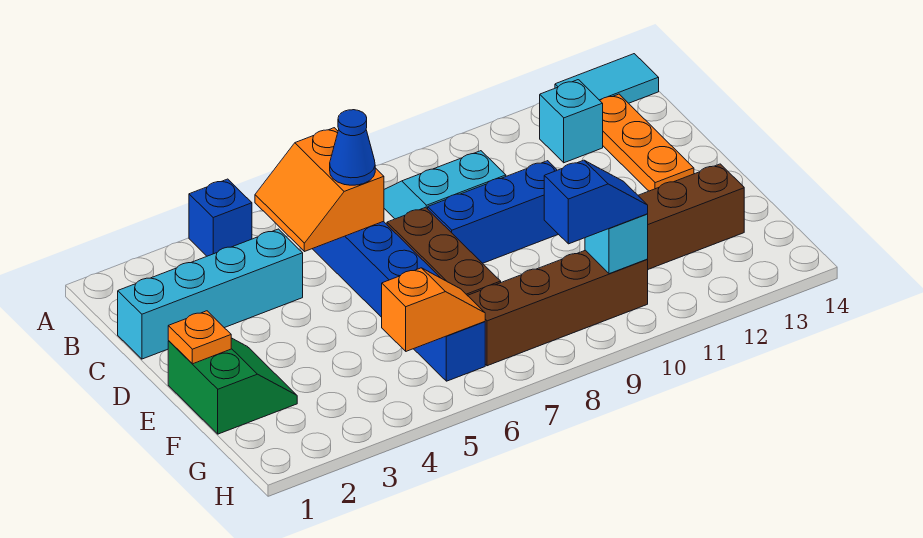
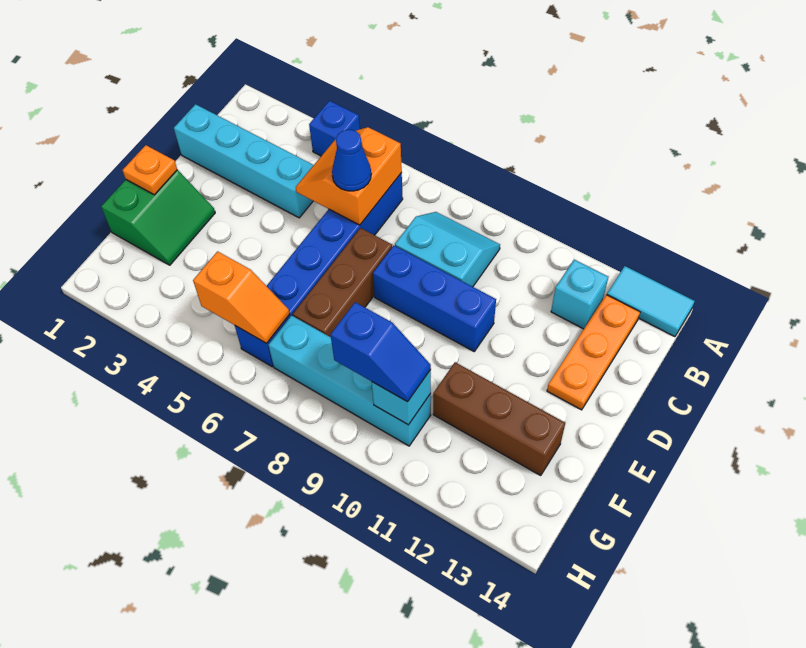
brown brick G7:G10 level 1 -> cyan brick G7:G10 level 1

